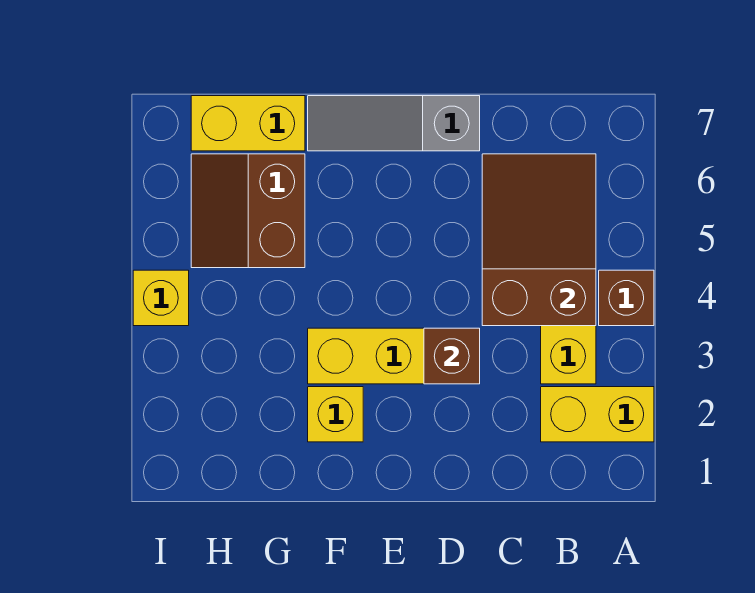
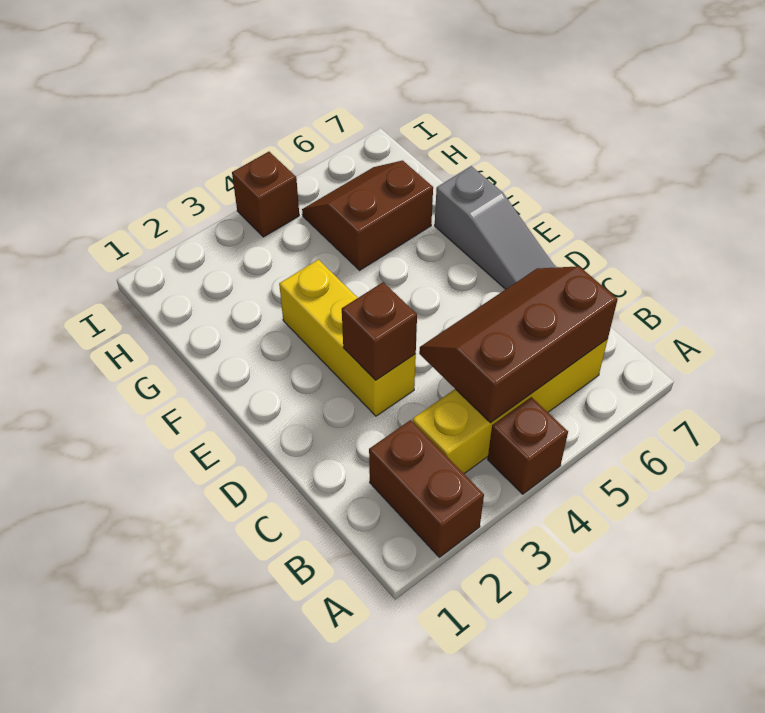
yellow brick A2:B2 level 1 -> brown brick A2:B2 level 1
brown slope B4:C6 level 2 top 4 -> brown slope B4:C6 level 2 top B
grey slope D7:F7 level 1 top D -> grey slope D7:F7 level 1 top F
yellow brick F2 level 1 -> none
yellow brick G7:H7 level 1 -> none
yellow brick I4 level 1 -> brown brick I4 level 1

